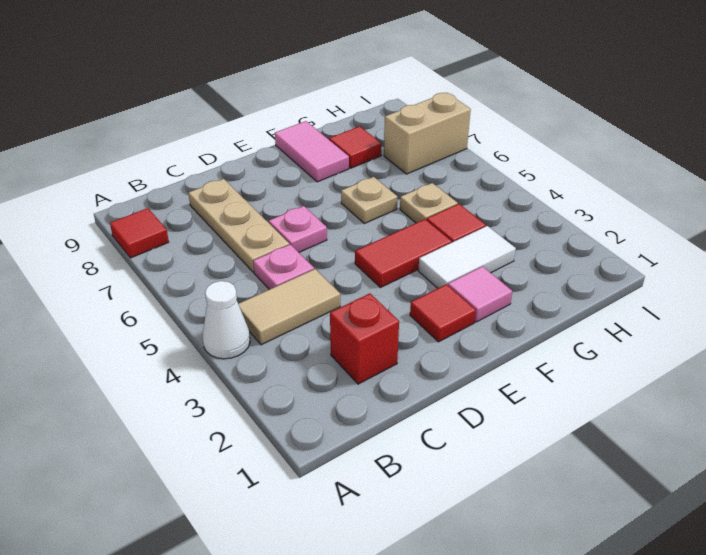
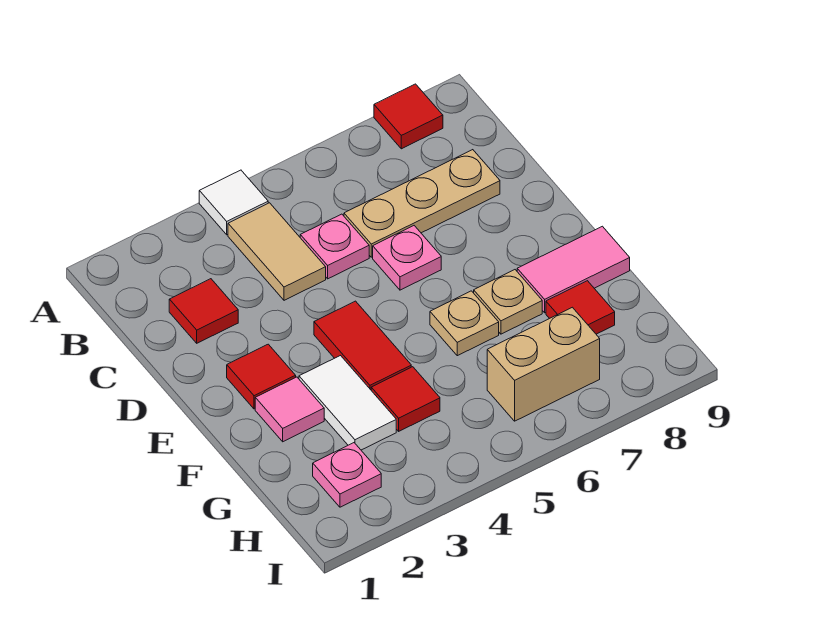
white cone A4 level 1 -> white tile A4 level 1
red brick C2 level 1 -> red tile C2 level 1
tan plate G5 level 1 -> tan plate F7 level 1
none -> pink plate H2 level 1
tan brick H7:I7 level 1 -> tan brick H6:H7 level 1

